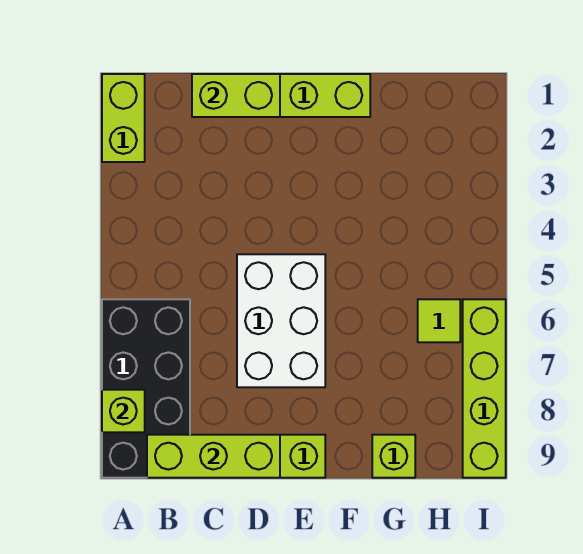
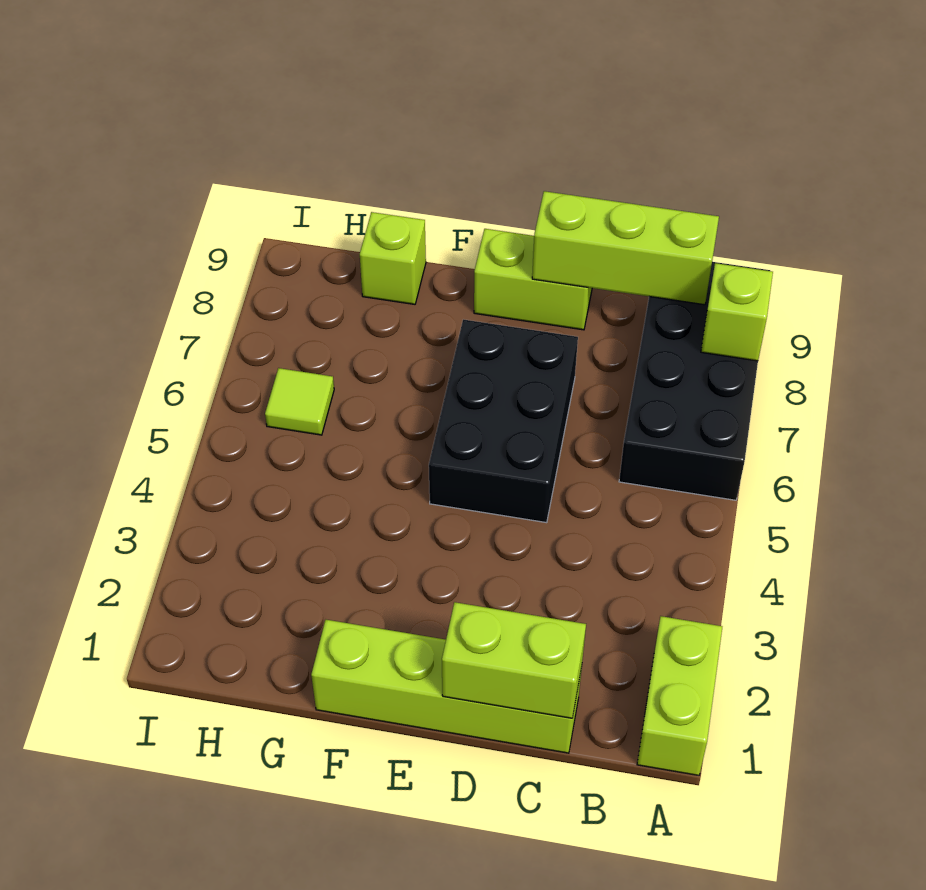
white brick D5:E7 level 1 -> black brick D5:E7 level 1
lime brick I6:I9 level 1 -> none

